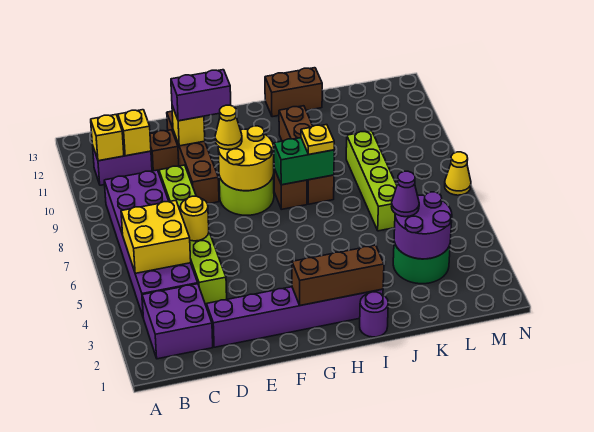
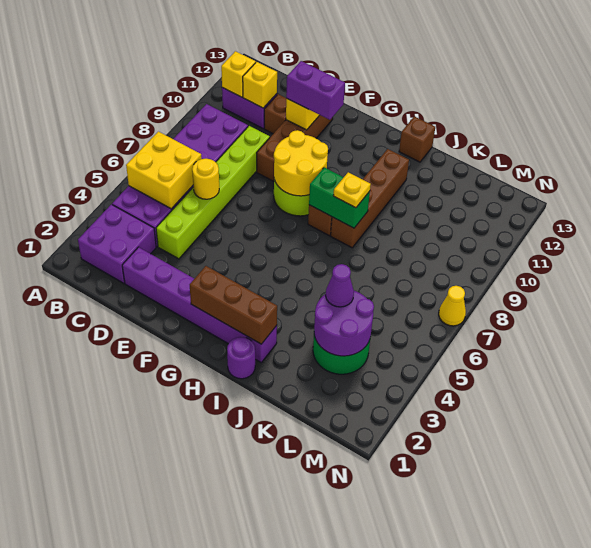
yellow cone F9 level 3 -> none
brown brick I13:J13 level 1 -> brown brick I13 level 1
lime brick K6:K9 level 1 -> none

